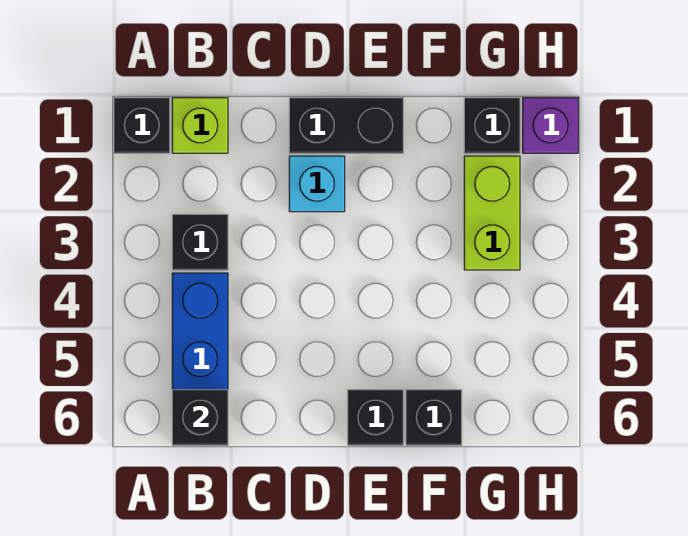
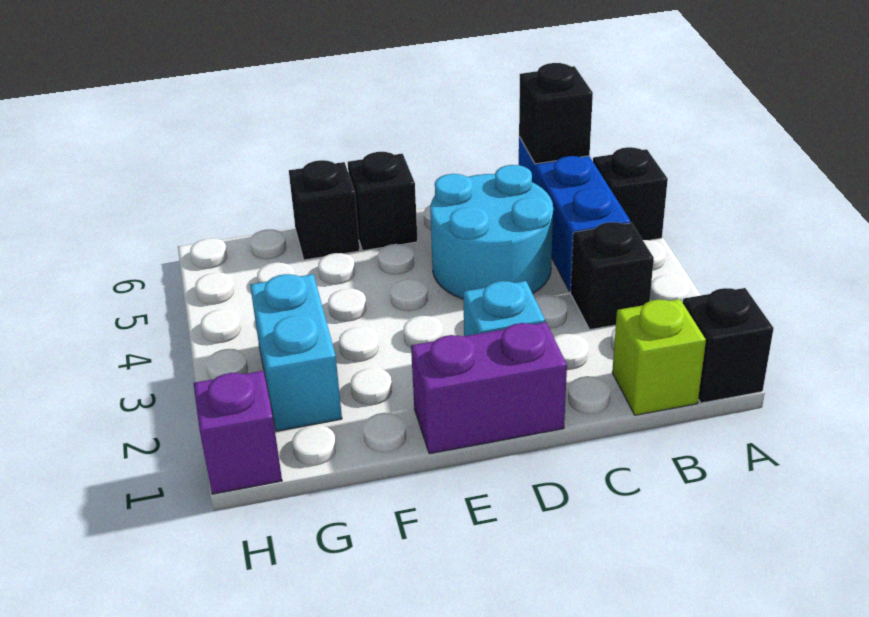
none -> cyan round brick C4:D5 level 1
black brick D1:E1 level 1 -> purple brick D1:E1 level 1
black brick G1 level 1 -> black brick A5 level 1
lime brick G2:G3 level 1 -> cyan brick G2:G3 level 1

